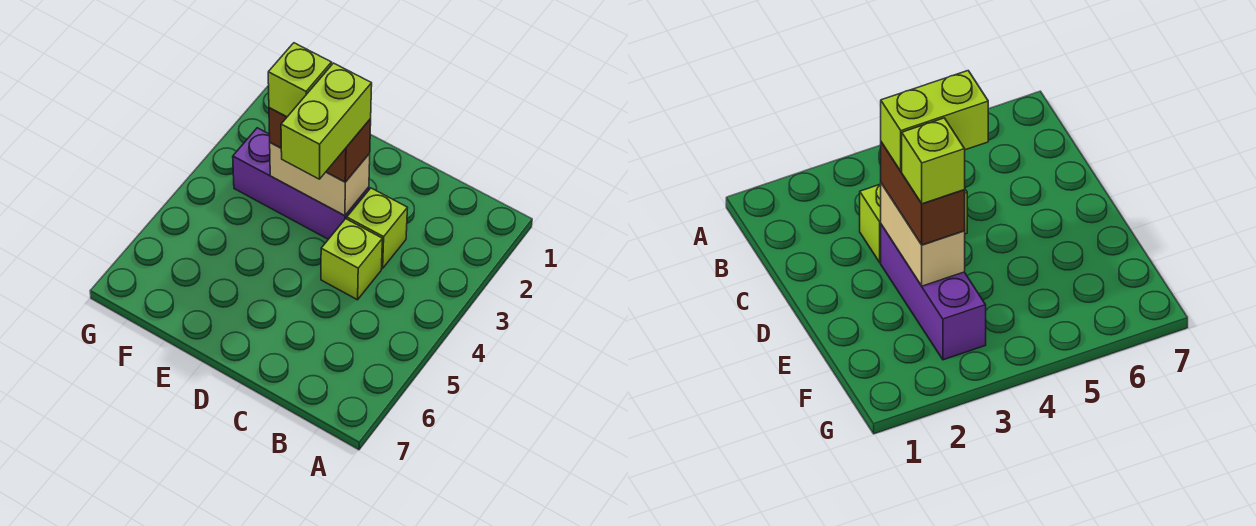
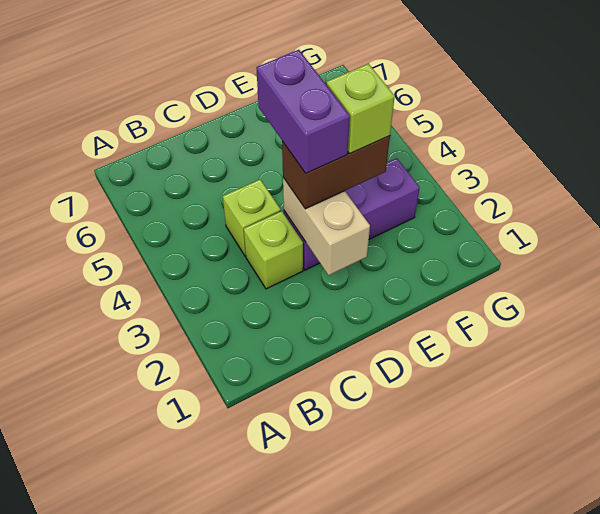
tan brick D3:E3 level 2 -> tan brick D2:D3 level 2
lime brick D3:D4 level 4 -> purple brick D3:D4 level 4

